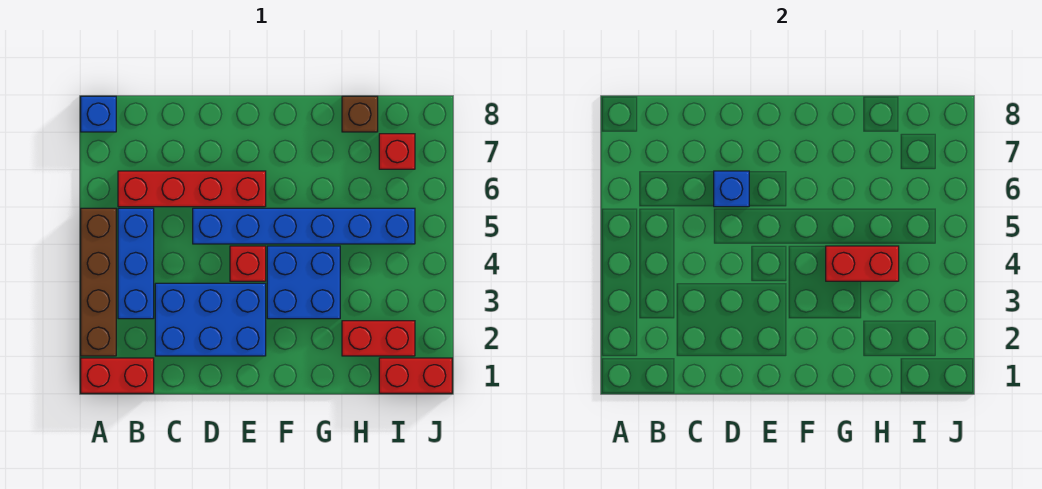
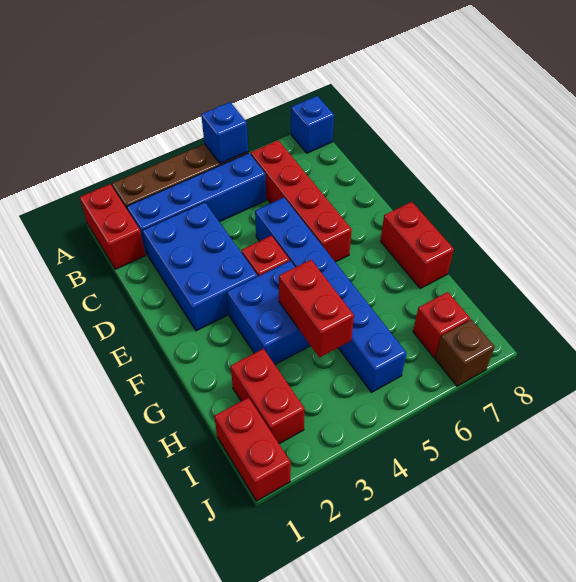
blue brick B3:B5 level 1 -> blue brick B2:B5 level 1
blue brick D6 level 2 -> blue brick A5 level 2
none -> red brick F8:G8 level 1
brown brick H8 level 1 -> brown brick J7 level 1

